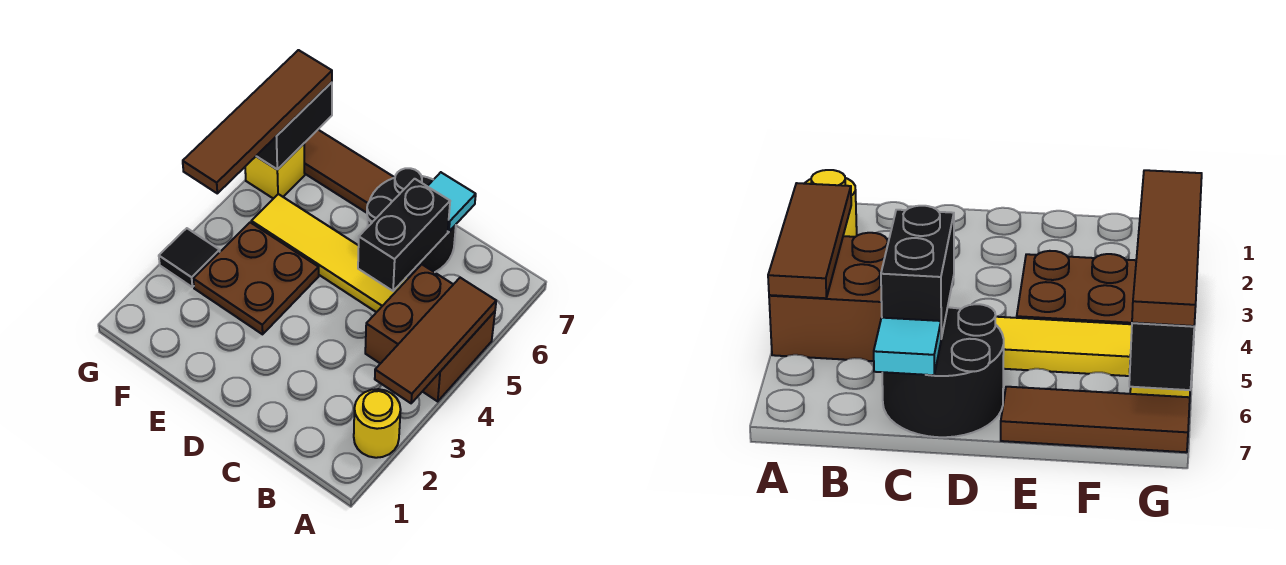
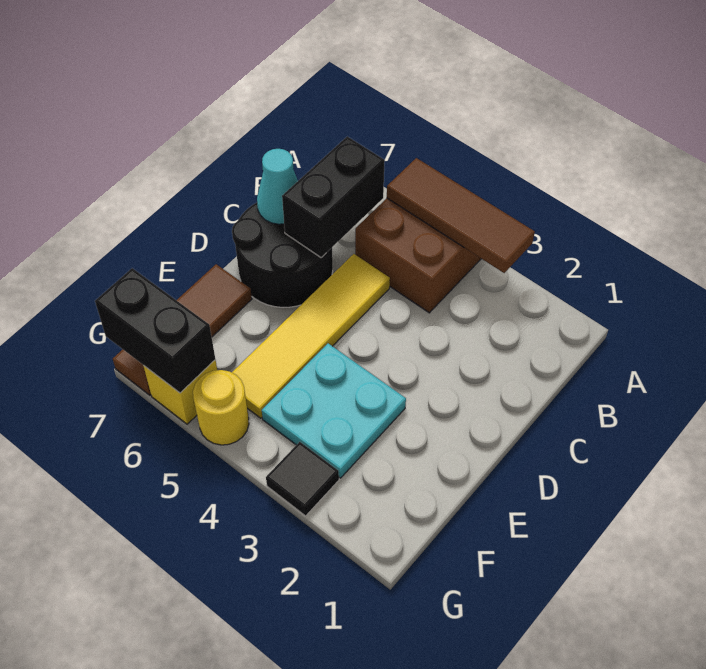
yellow round brick A2 level 1 -> yellow round brick G5 level 1
black brick C5:C6 level 2 -> black brick B6:C6 level 2
cyan tile C7 level 2 -> cyan cone C7 level 2
brown plate E3:F4 level 1 -> cyan plate E3:F4 level 1
brown tile G4:G7 level 3 -> none

